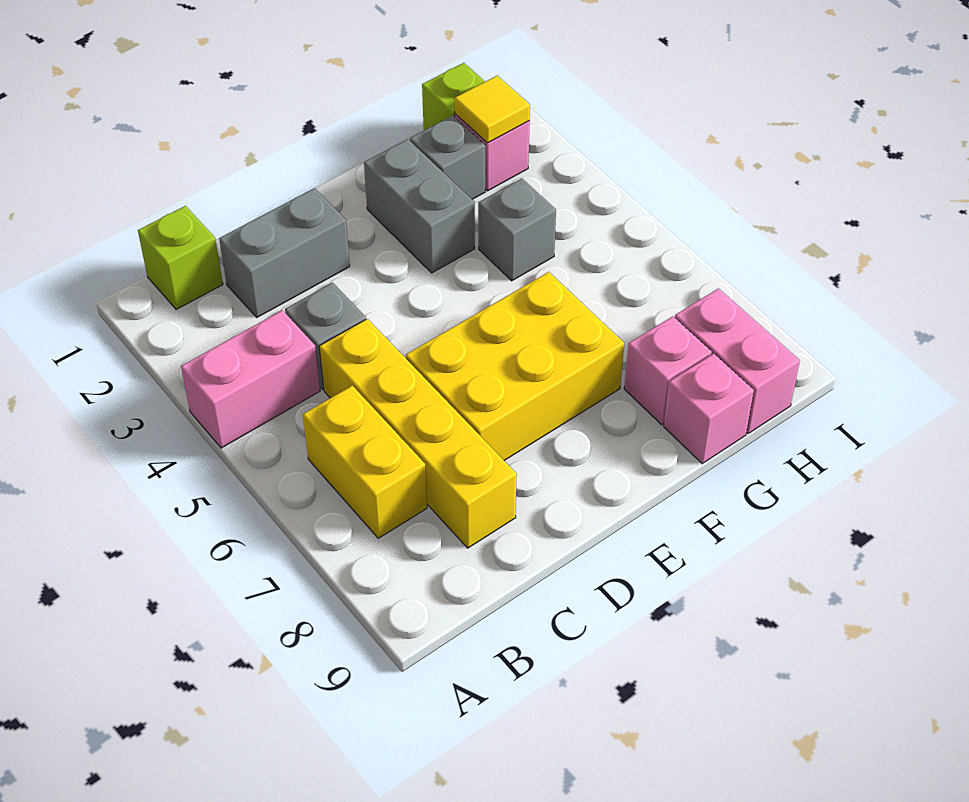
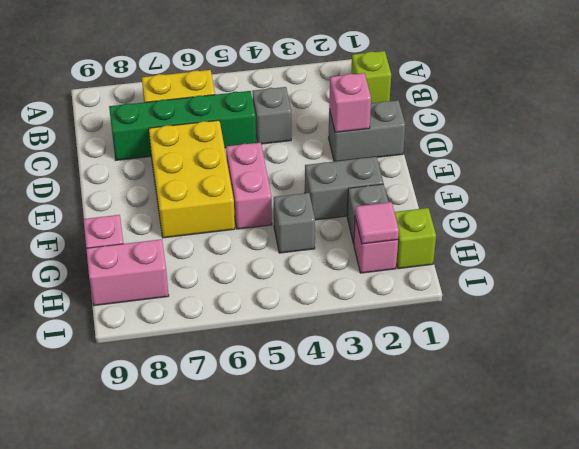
pink brick A4:B4 level 1 -> pink brick E5:F5 level 1
grey brick C2:D2 level 1 -> grey brick D1:D2 level 1
yellow brick C5:C8 level 1 -> green brick C5:C8 level 1
pink brick G8 level 1 -> pink brick D2 level 2
yellow tile H2 level 2 -> pink tile H2 level 2

